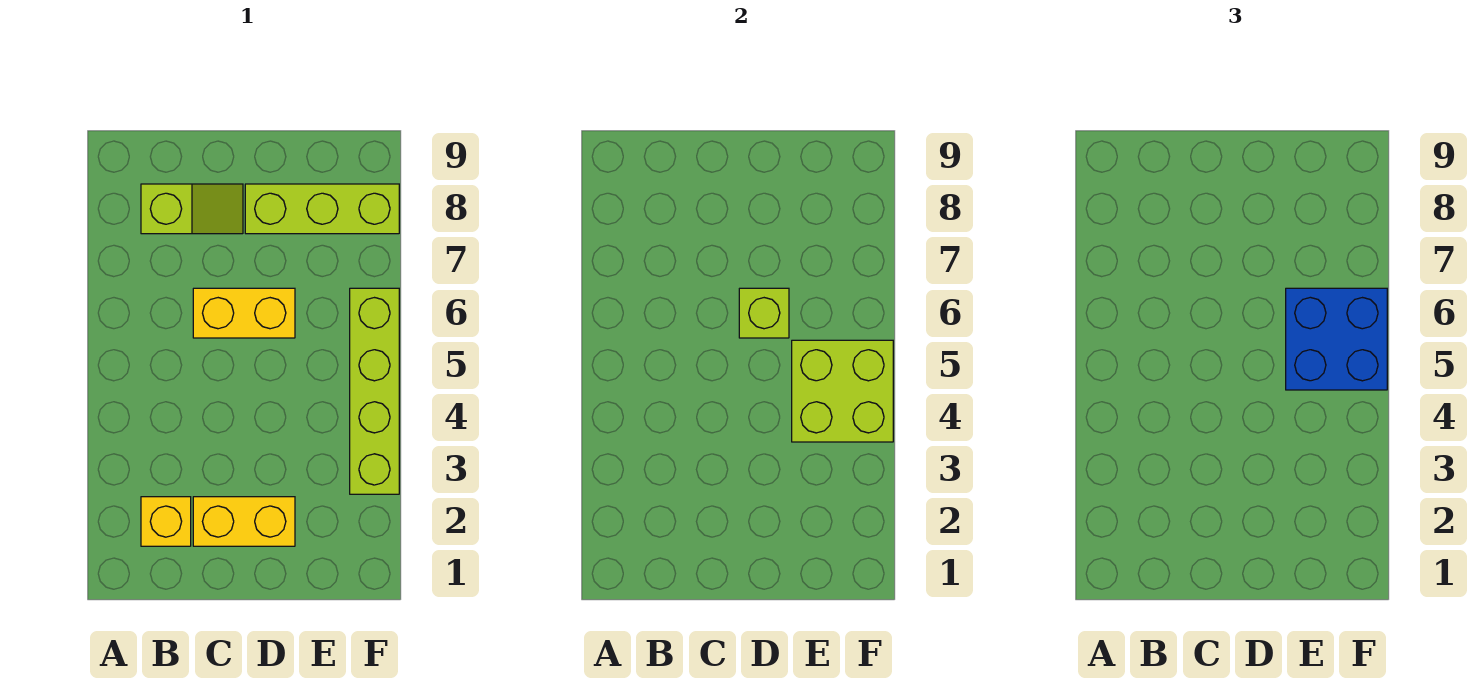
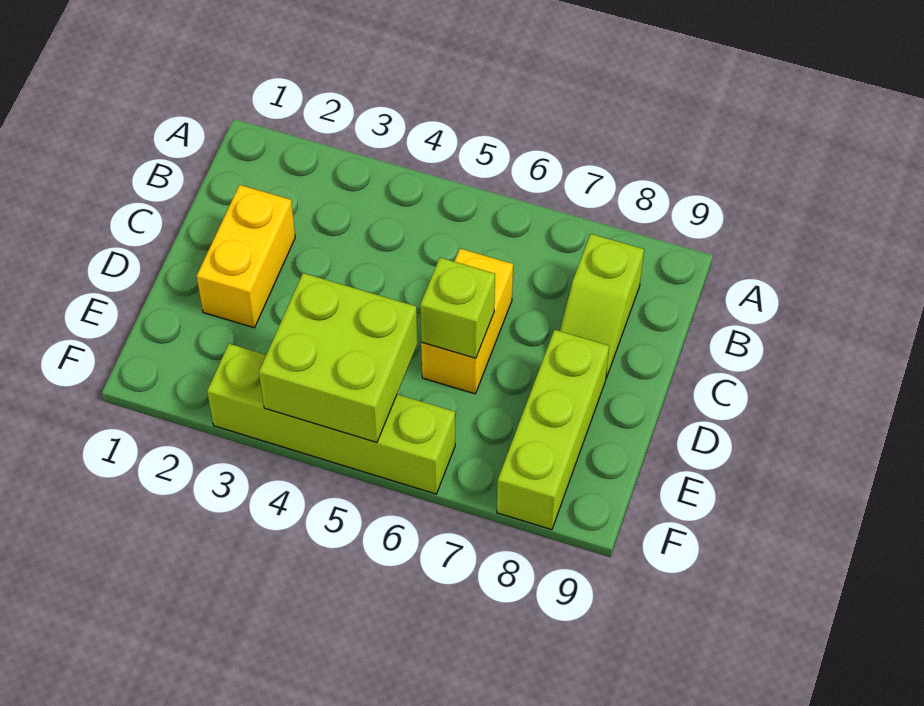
yellow brick B2 level 1 -> none
blue brick E5:F6 level 3 -> none

